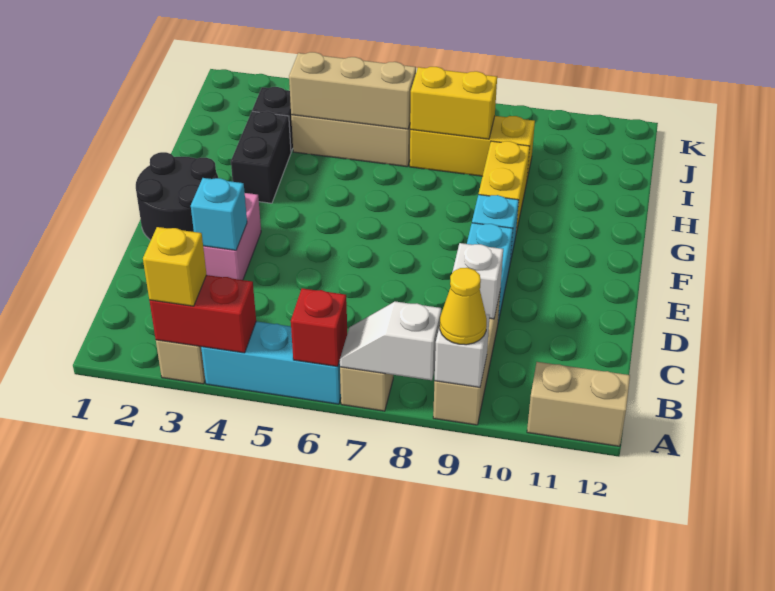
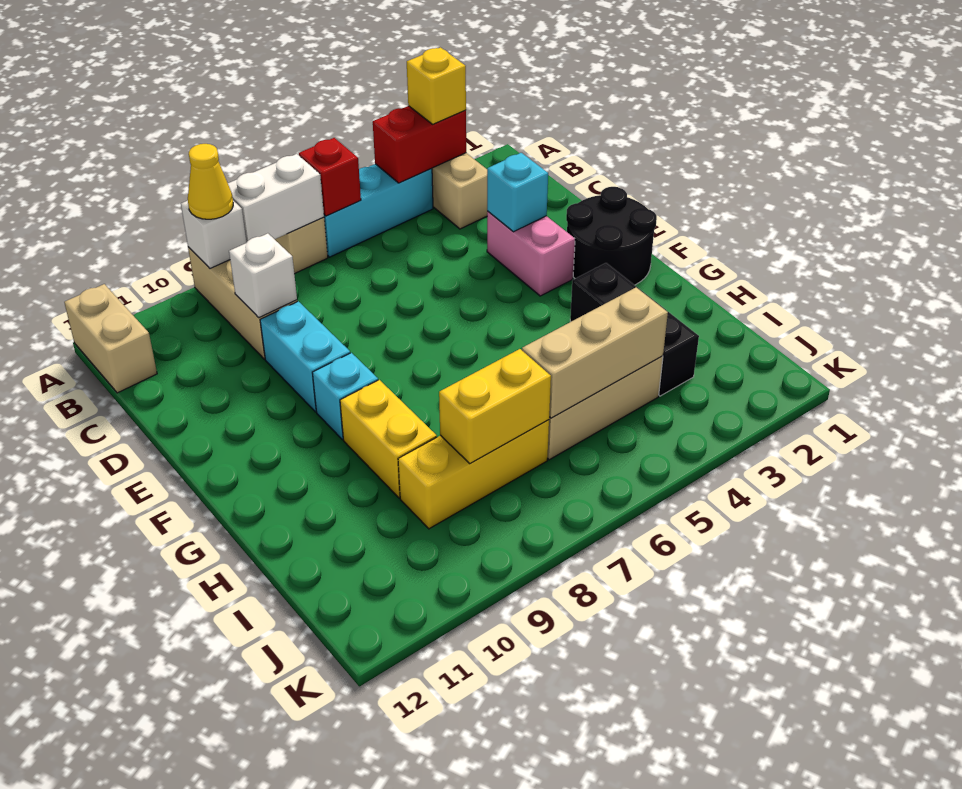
white slope A7:A8 level 2 top 8 -> white brick A7:A8 level 2
tan brick A11:A12 level 1 -> tan brick A12:B12 level 1

